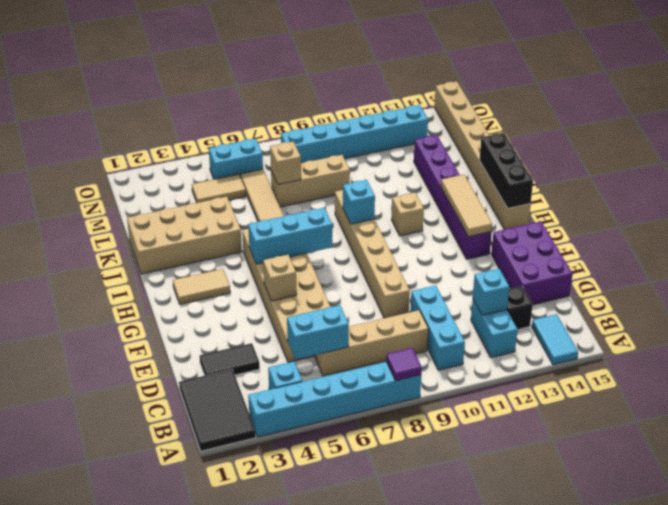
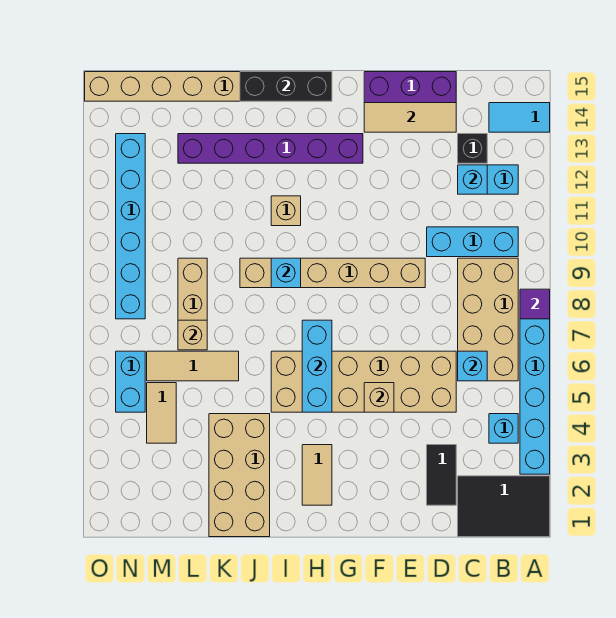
cyan brick C5:C6 level 2 -> cyan brick C6 level 2
tan brick C6:C9 level 1 -> tan brick B6:C9 level 1
tan tile G13:I13 level 2 -> tan tile D14:F14 level 2

